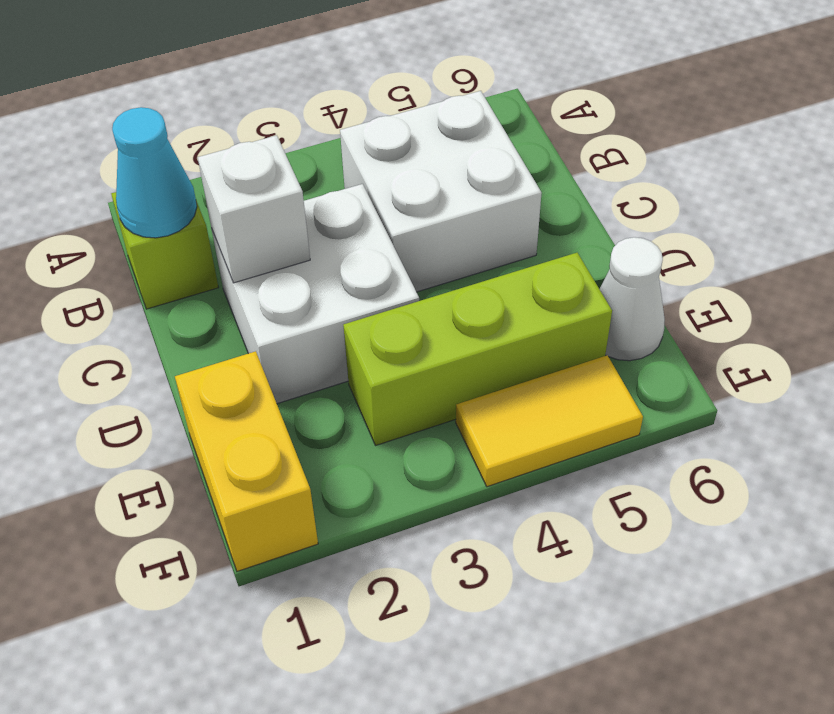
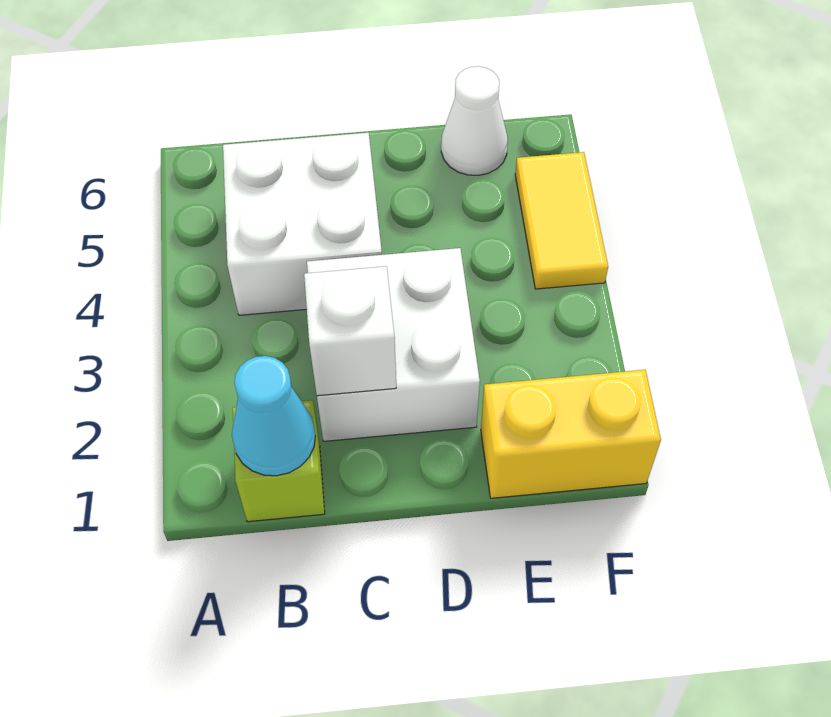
lime brick E3:E5 level 1 -> none

